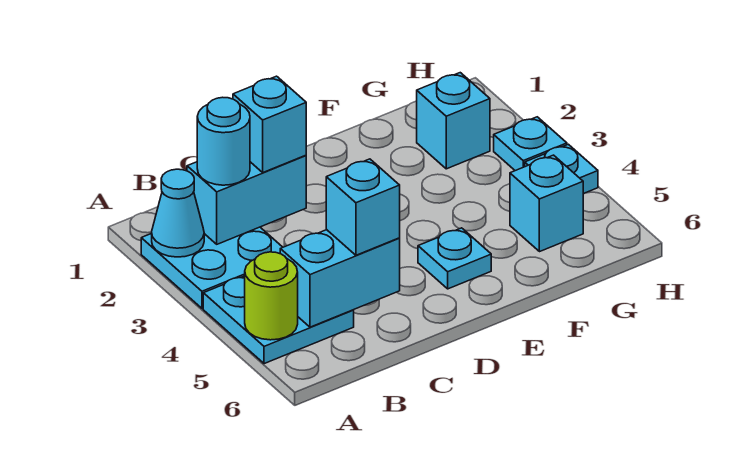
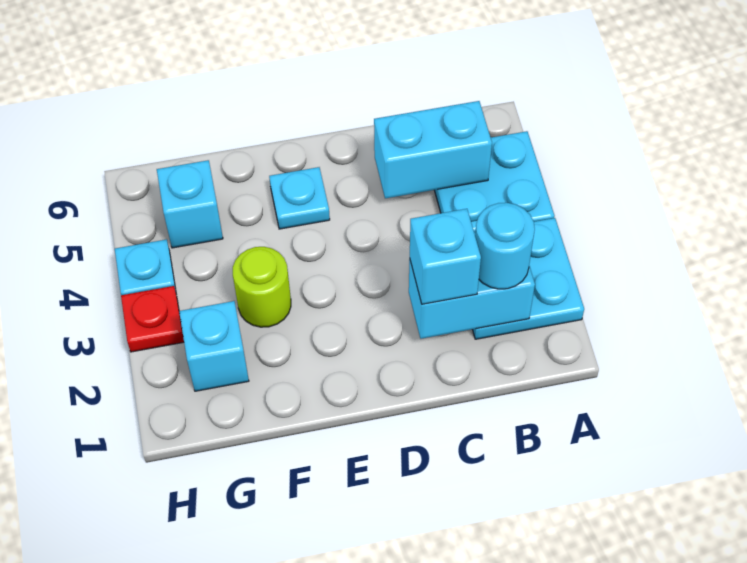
cyan cone A2 level 2 -> none
lime round brick A5 level 2 -> lime round brick F3 level 1
cyan brick C5 level 3 -> none
cyan plate H3 level 1 -> red plate H3 level 1

